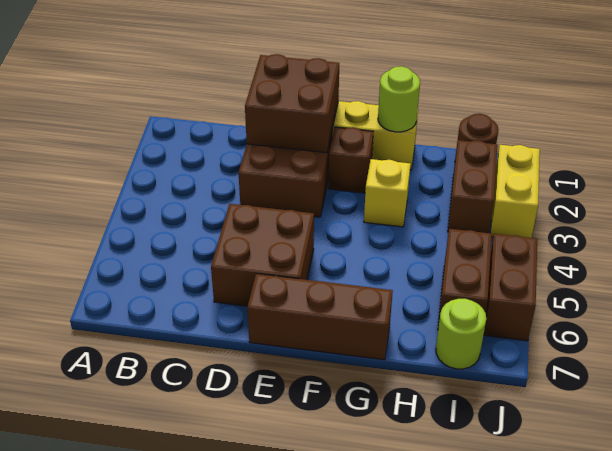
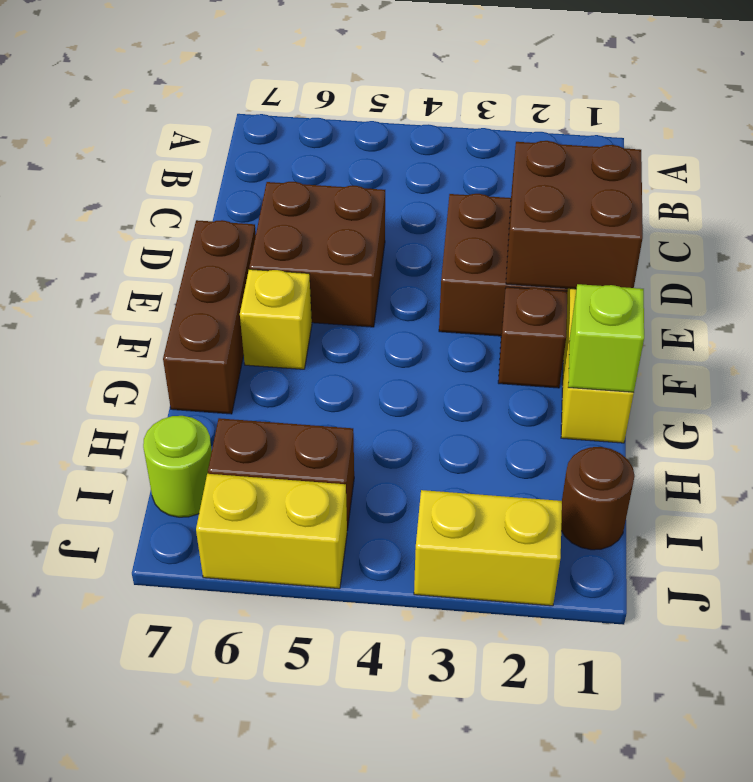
lime round brick G1 level 2 -> lime brick G1 level 2
yellow brick G3 level 1 -> yellow brick F6 level 1
brown brick I2:I3 level 1 -> none
brown brick J5:J6 level 1 -> yellow brick J5:J6 level 1

